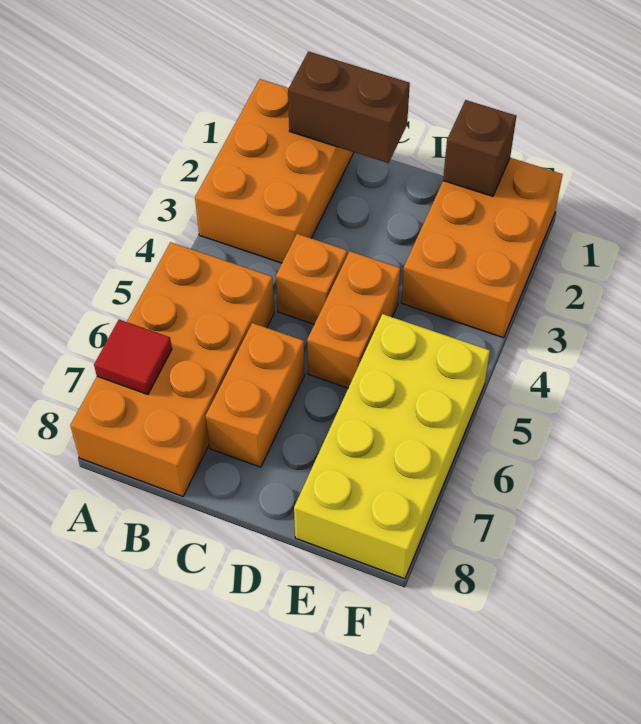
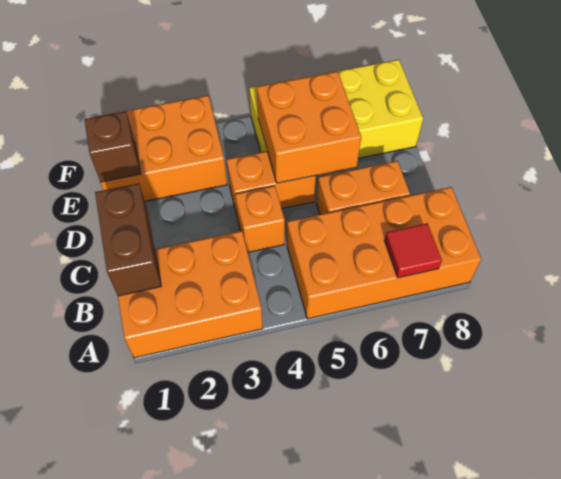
none -> orange brick D5:E6 level 2

